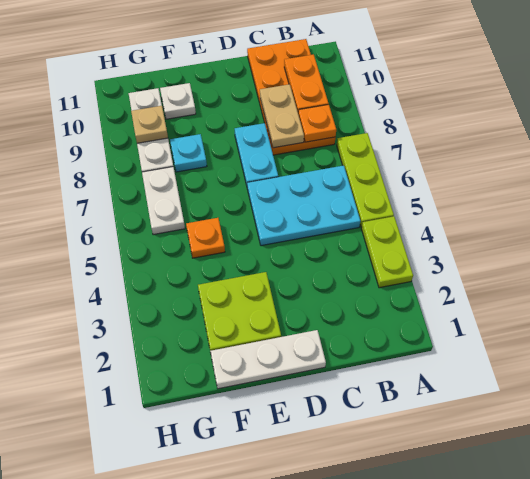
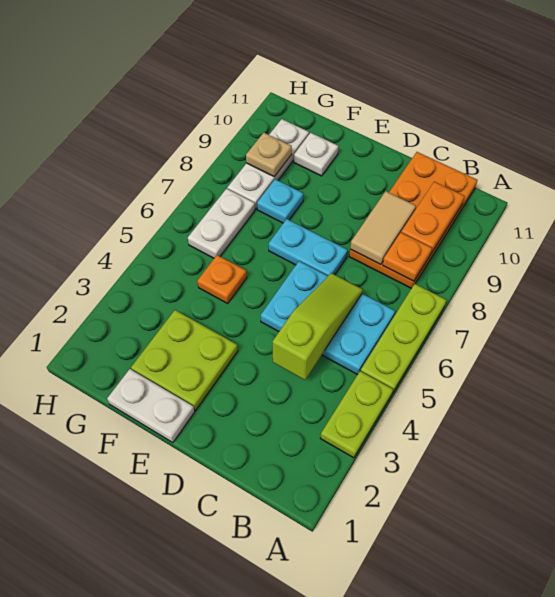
none -> lime slope C4:C6 level 2 top 4
tan plate C8:C9 level 2 -> tan tile C8:C9 level 2
white plate D1:F1 level 1 -> white plate E1:F1 level 1
cyan plate D7:D8 level 1 -> cyan plate D7:E7 level 1

